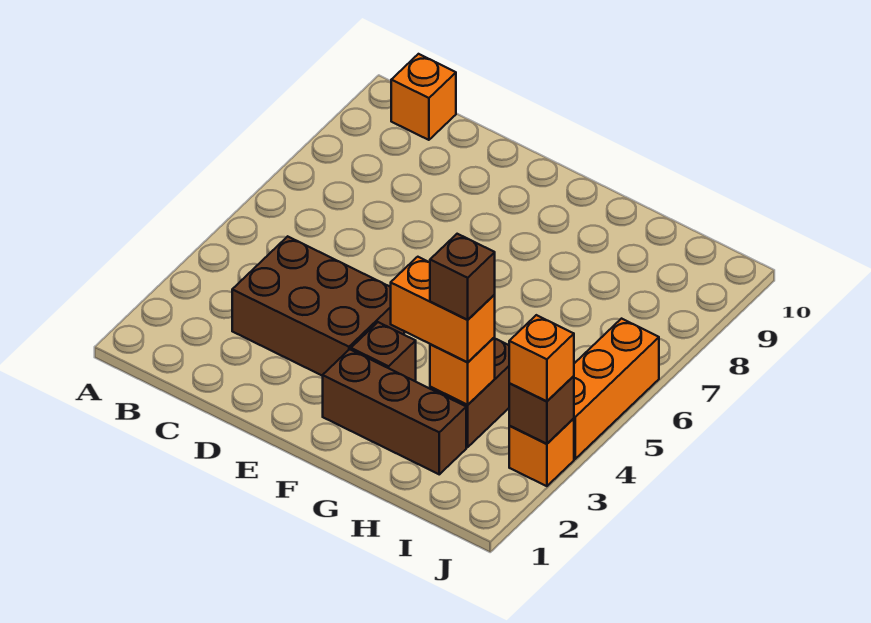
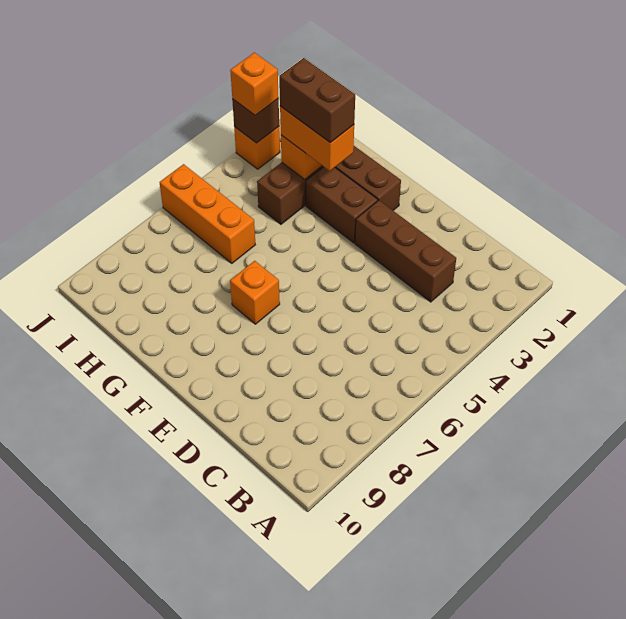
orange brick B10 level 1 -> orange brick F7 level 1
brown brick C3:E4 level 1 -> brown brick C3:E3 level 1
brown brick F3 level 1 -> brown brick F3:G3 level 1
brown brick H3 level 4 -> brown brick G3:H3 level 4
orange brick J4:J6 level 1 -> orange brick H6:J6 level 1

